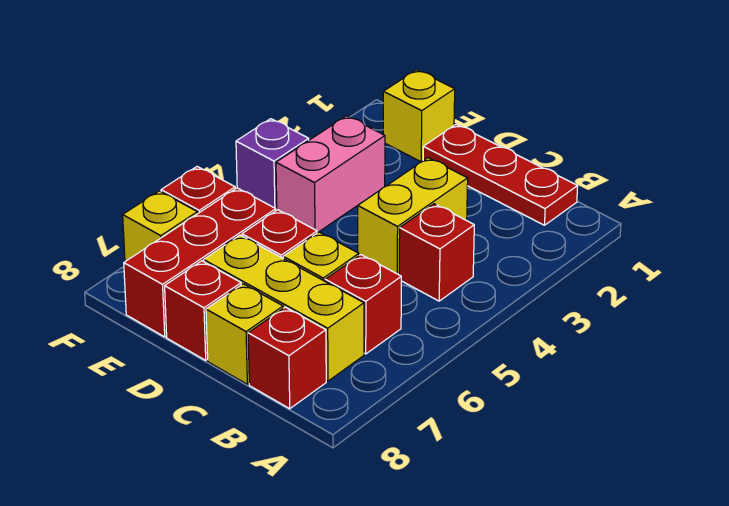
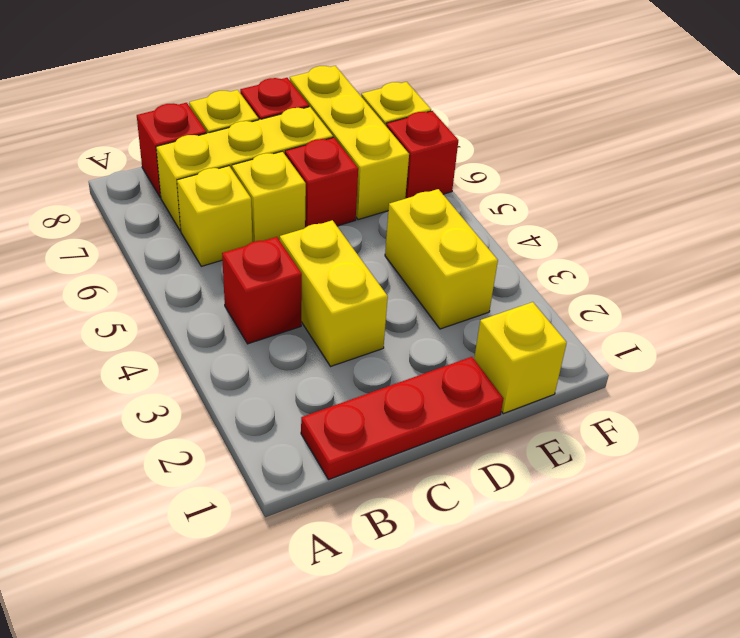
red brick B6 level 1 -> yellow brick B6 level 1
pink brick E3:E4 level 1 -> yellow brick E3:E4 level 1
red brick E6:E8 level 1 -> yellow brick E6:E8 level 1
purple brick F4 level 1 -> none

